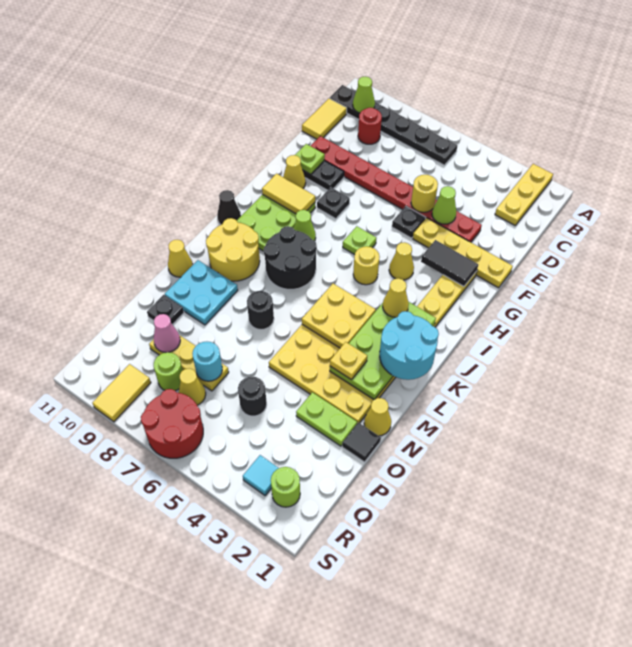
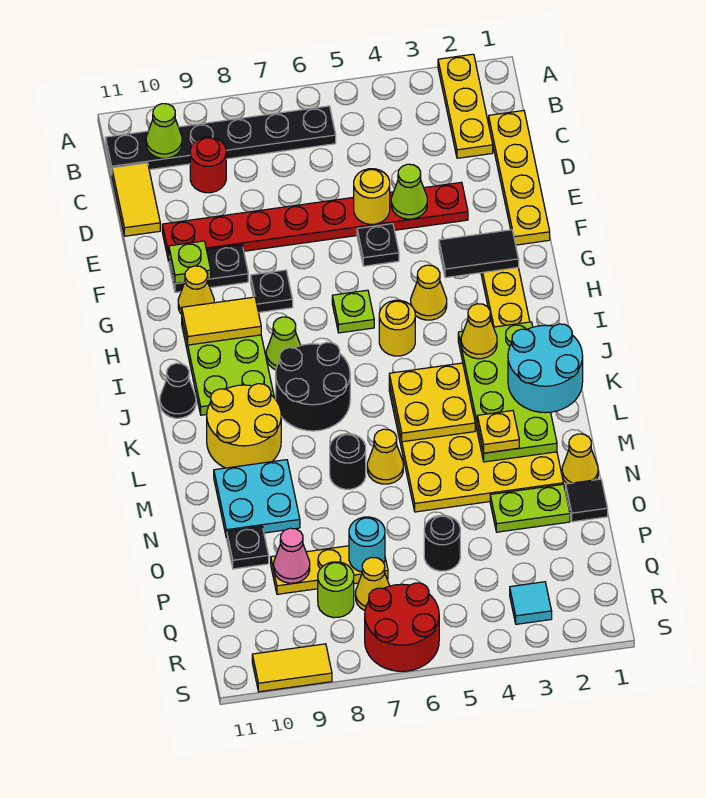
yellow plate F1:F4 level 1 -> yellow plate C1:F1 level 1
yellow cone M11 level 1 -> yellow cone M6 level 1
lime round brick R2 level 1 -> none
yellow tile R9:S9 level 1 -> yellow tile S9:S10 level 1

